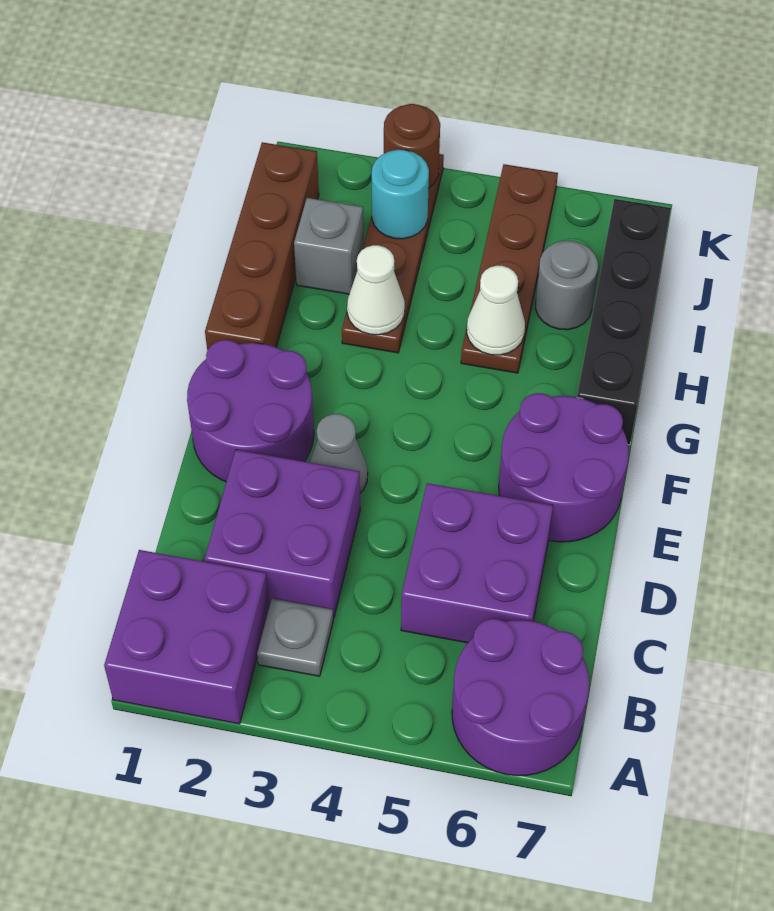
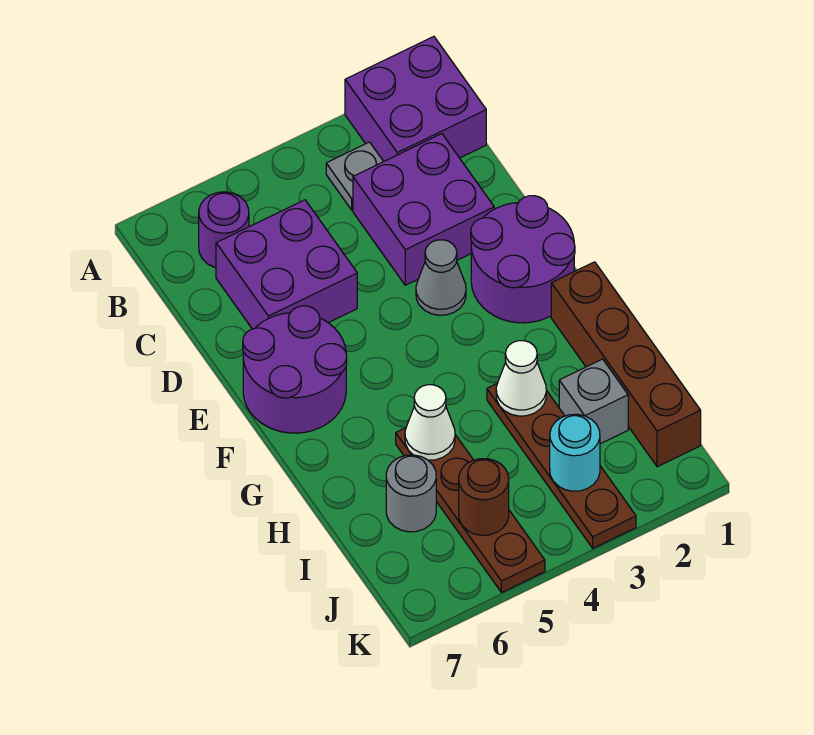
purple round brick A6:B7 level 1 -> purple round brick B6 level 1
black brick G7:J7 level 1 -> none
brown round brick K3 level 2 -> brown round brick J5 level 2

